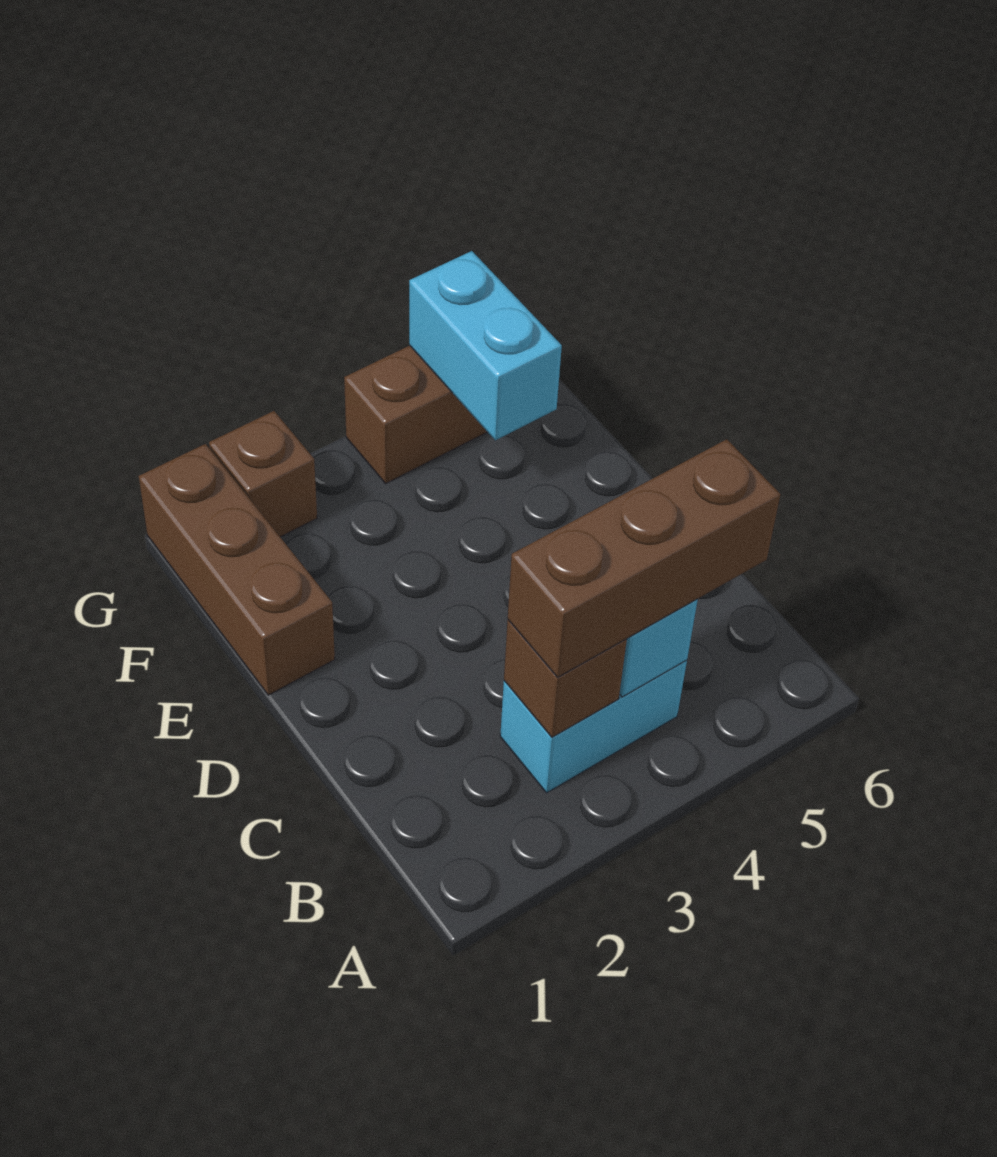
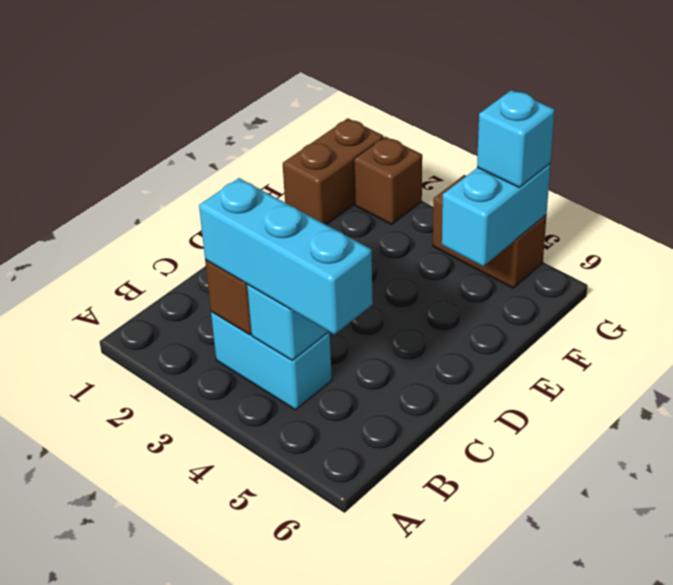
brown brick B3:B5 level 3 -> cyan brick B3:B5 level 3
brown brick E1:G1 level 1 -> brown brick F1:G1 level 1
none -> cyan brick G5 level 3

